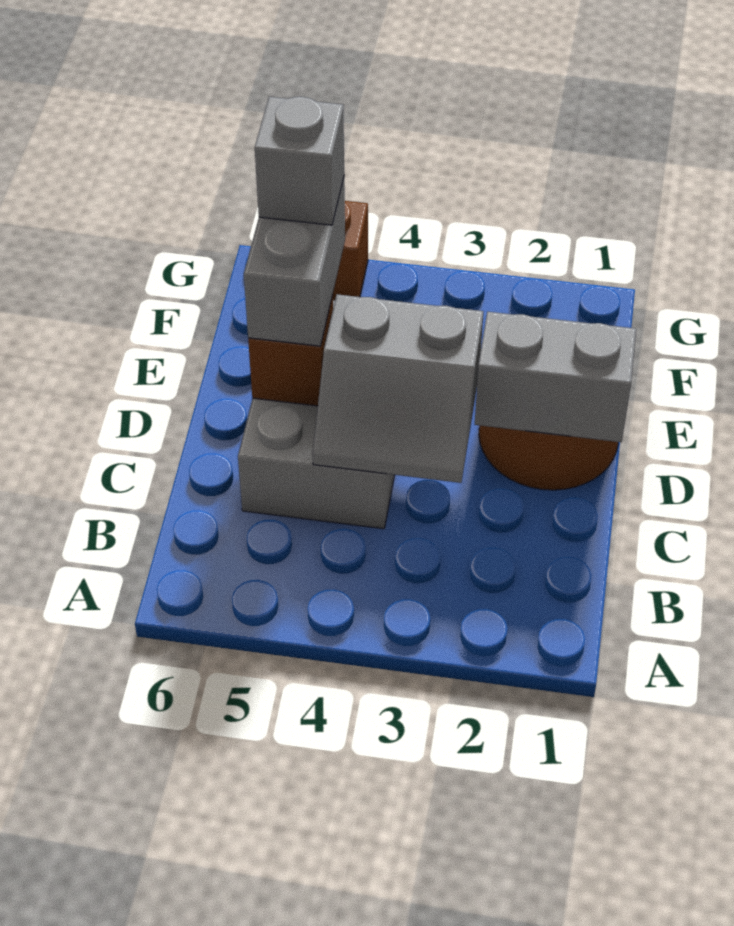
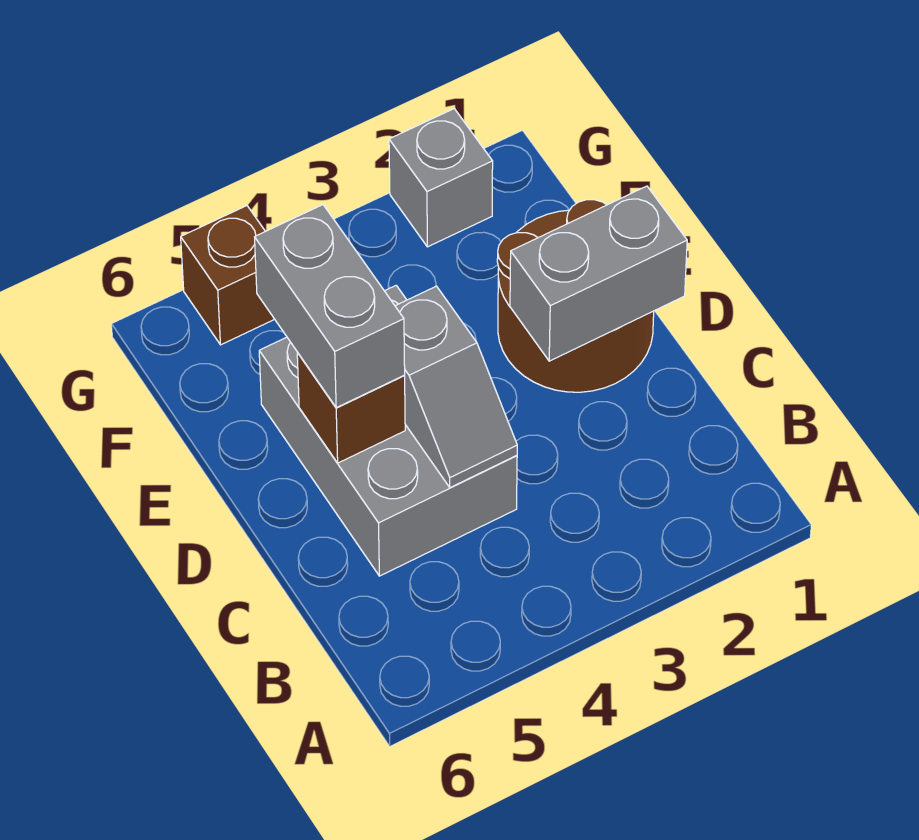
grey slope C3:D4 level 2 top D -> grey slope C4:D4 level 2 top D
grey brick E5 level 4 -> grey brick G2 level 1

